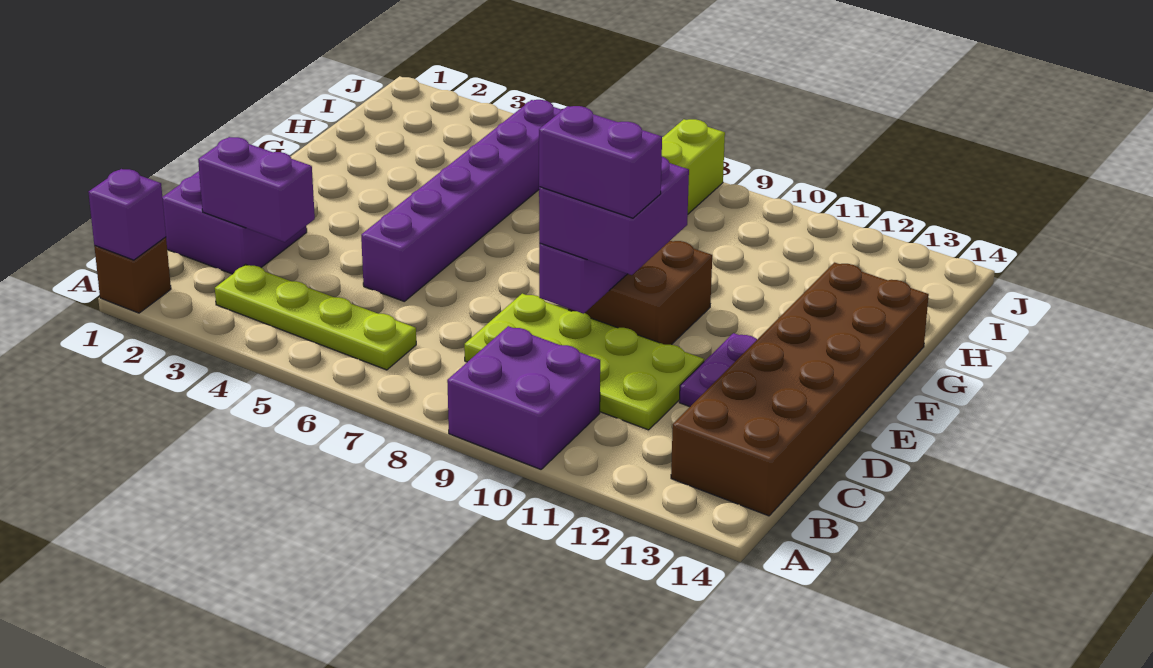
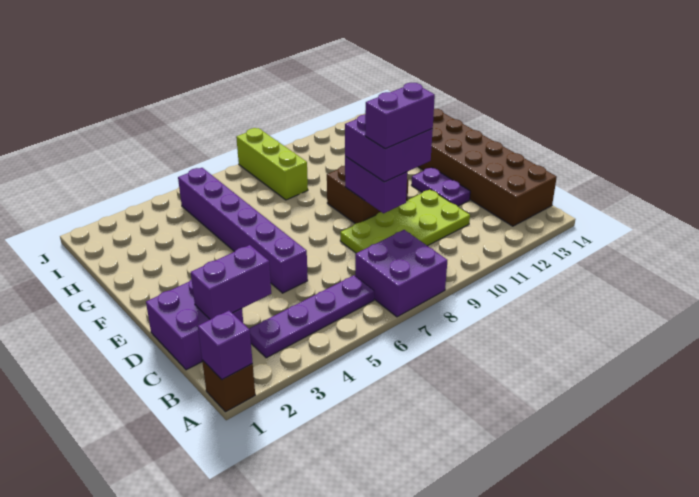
purple brick A9:B10 level 1 -> purple brick A7:B8 level 1
lime plate B3:B6 level 1 -> purple plate B3:B6 level 1

